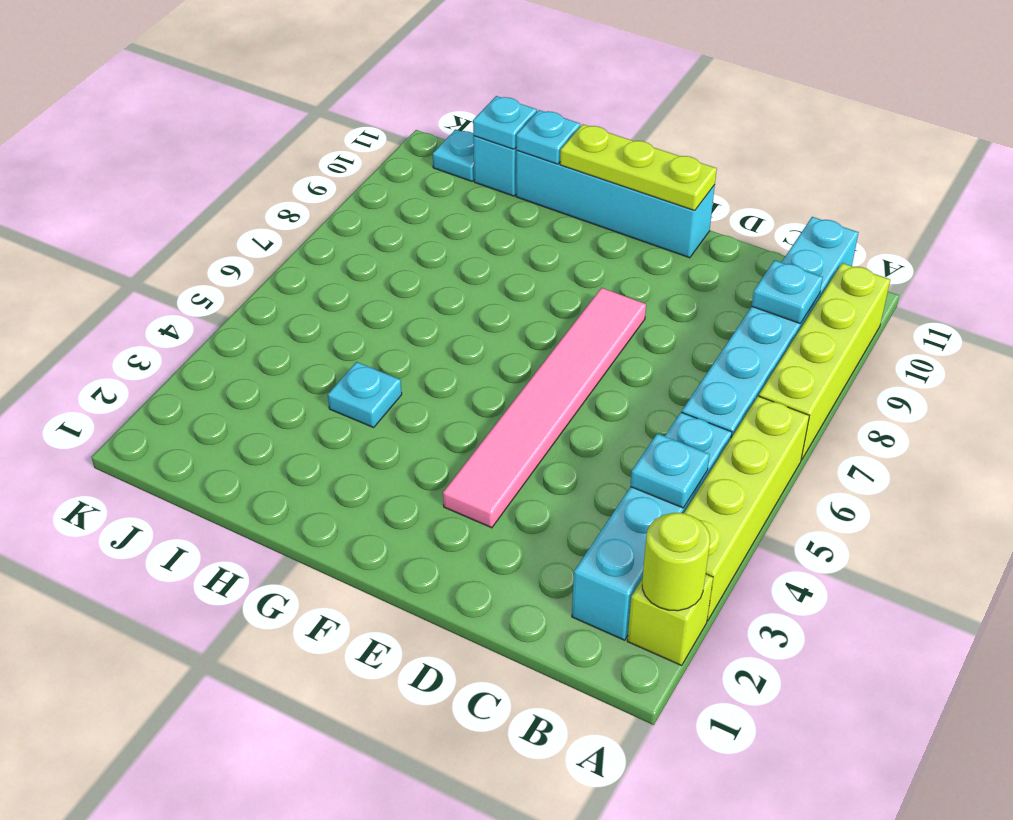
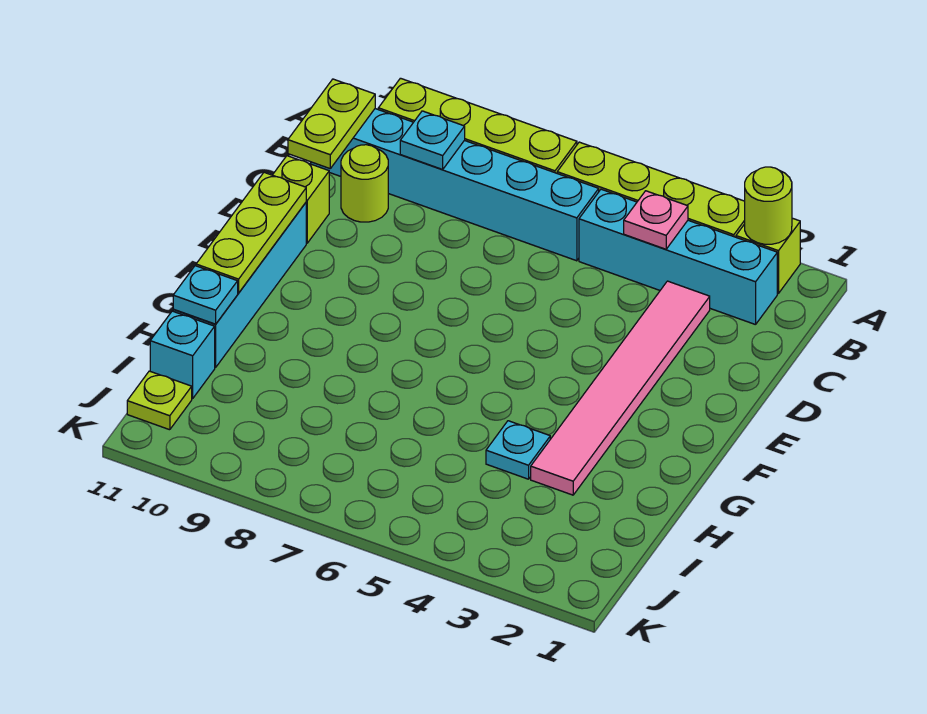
cyan plate B4 level 2 -> pink plate B4 level 2
none -> lime plate B11:C11 level 2
none -> lime round brick C10 level 1
none -> lime brick D11 level 1
pink tile E3:E8 level 1 -> pink tile C3:H3 level 1
cyan plate I11 level 2 -> none
cyan plate J11 level 1 -> lime plate J11 level 1

